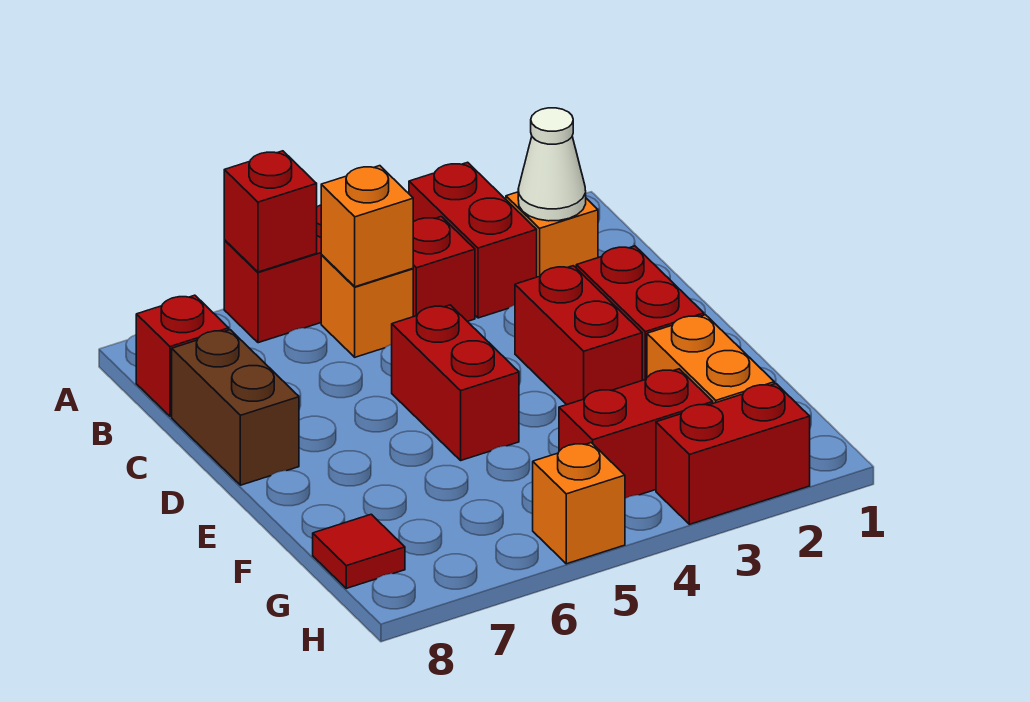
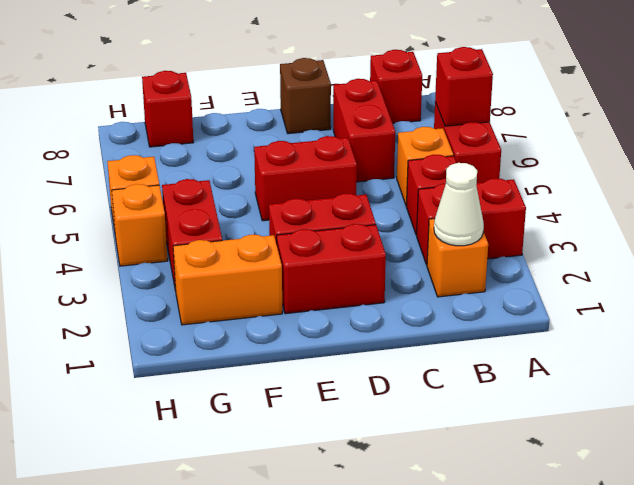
orange brick B5 level 2 -> orange brick H4 level 1
brown brick C8:D8 level 1 -> brown brick D8 level 1
red tile G8 level 1 -> red brick G8 level 1
red brick H2:H3 level 1 -> red brick C6:C7 level 1

